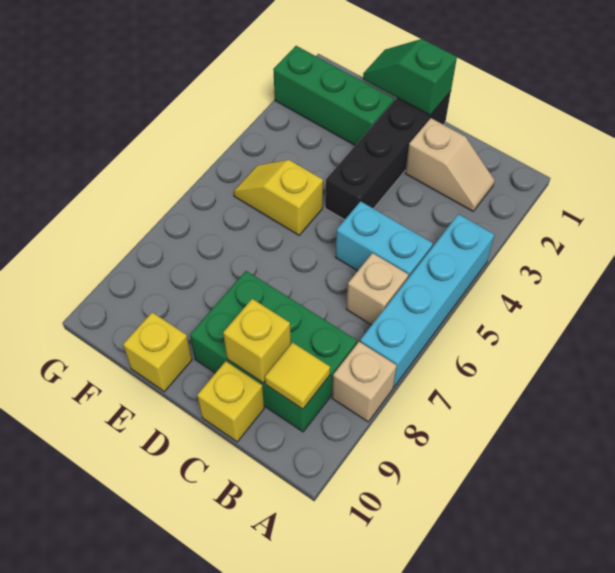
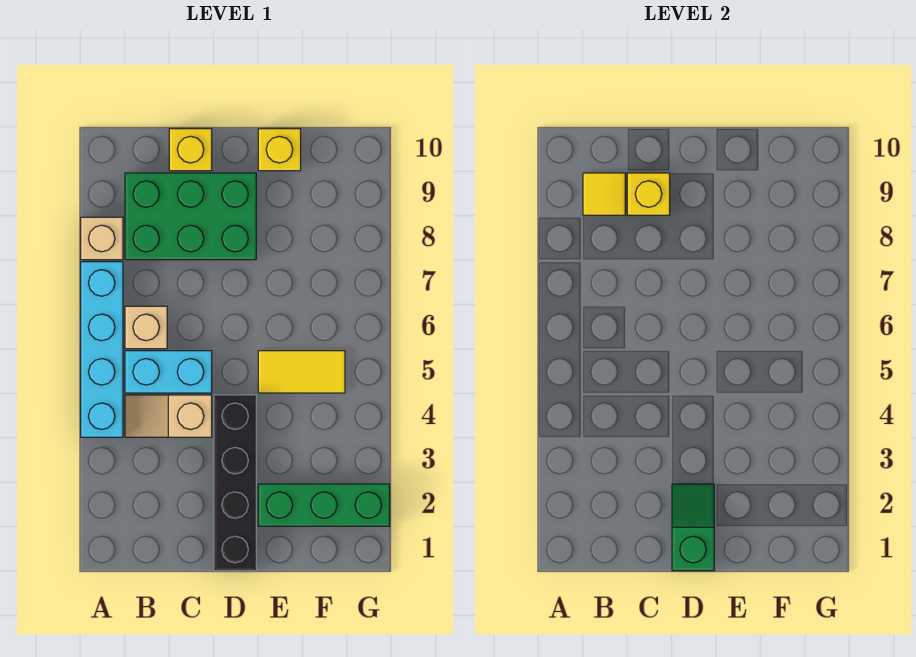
tan slope B2:C2 level 1 top C -> tan slope B4:C4 level 1 top C
green slope D1:E1 level 2 top D -> green slope D1:D2 level 2 top 1
yellow slope E5:F5 level 1 top E -> yellow tile E5:F5 level 1

